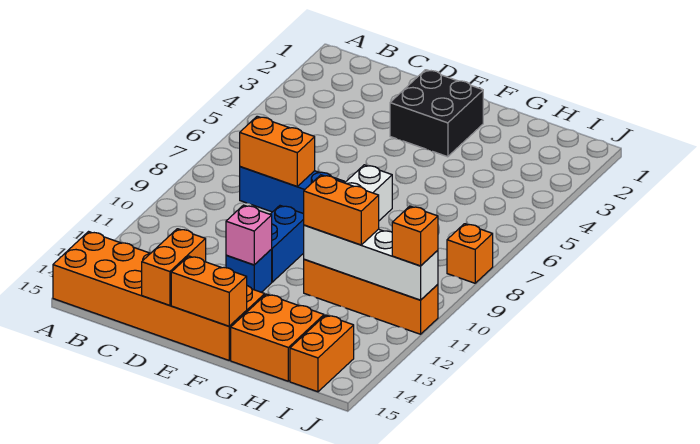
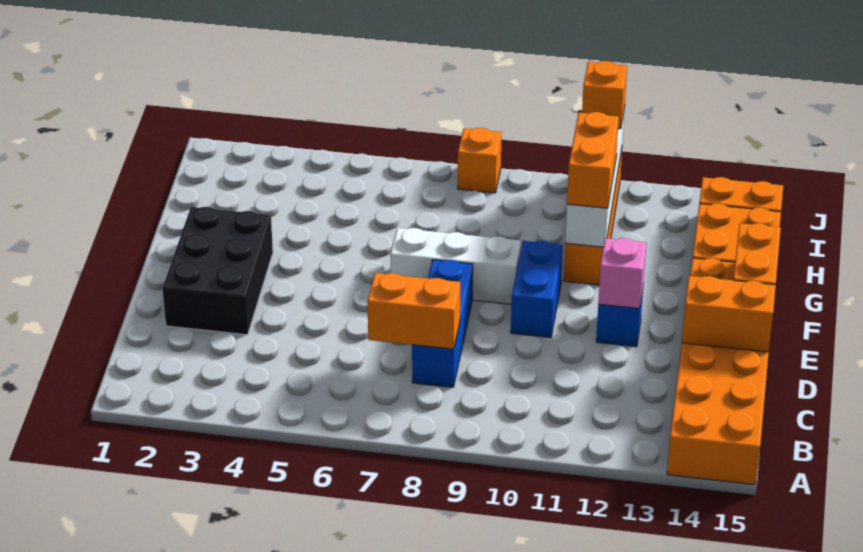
orange brick C8:D8 level 2 -> orange brick C7:C8 level 2
black brick E2:F3 level 1 -> black brick D2:F3 level 1
blue brick E10:E11 level 1 -> blue brick E10:F10 level 1

